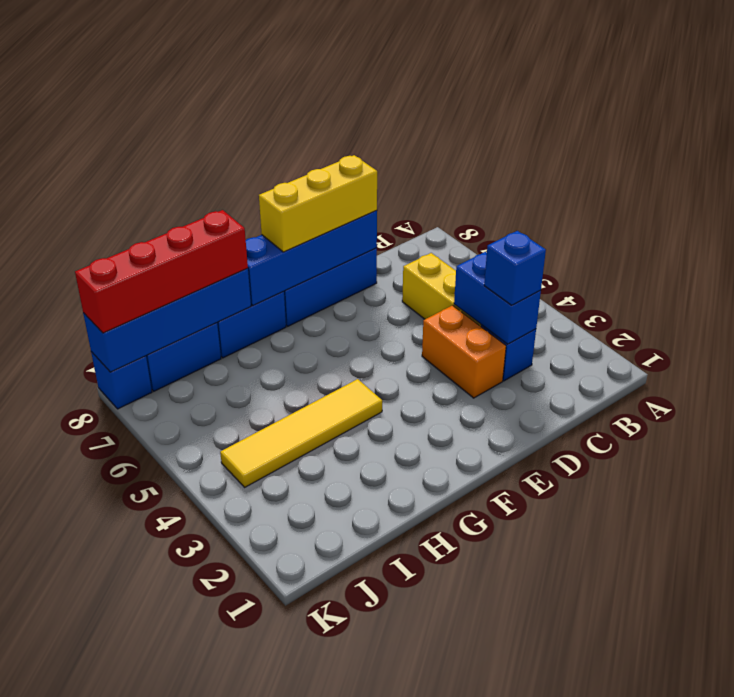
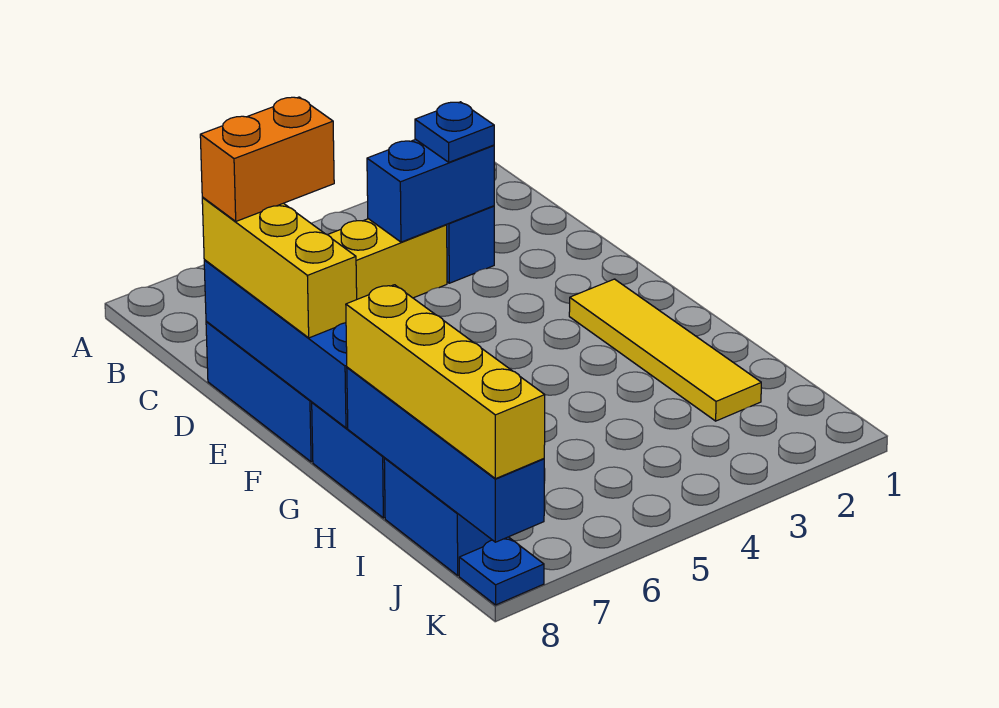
blue brick C3 level 3 -> blue plate C3 level 3
orange brick D3:D4 level 1 -> orange brick D7:D8 level 4
yellow tile G4:J4 level 1 -> yellow tile F2:I2 level 1
red brick H8:K8 level 3 -> yellow brick H8:K8 level 3
blue brick K8 level 1 -> blue plate K8 level 1

